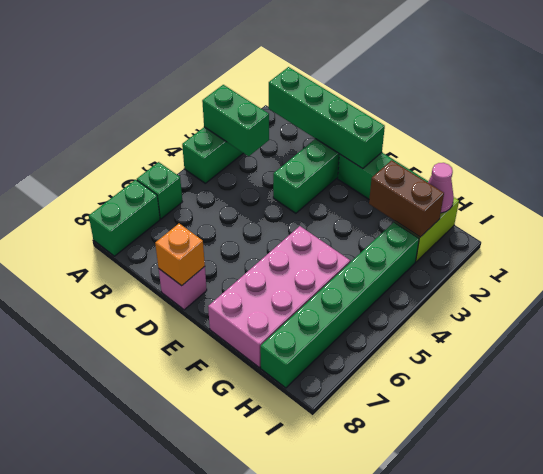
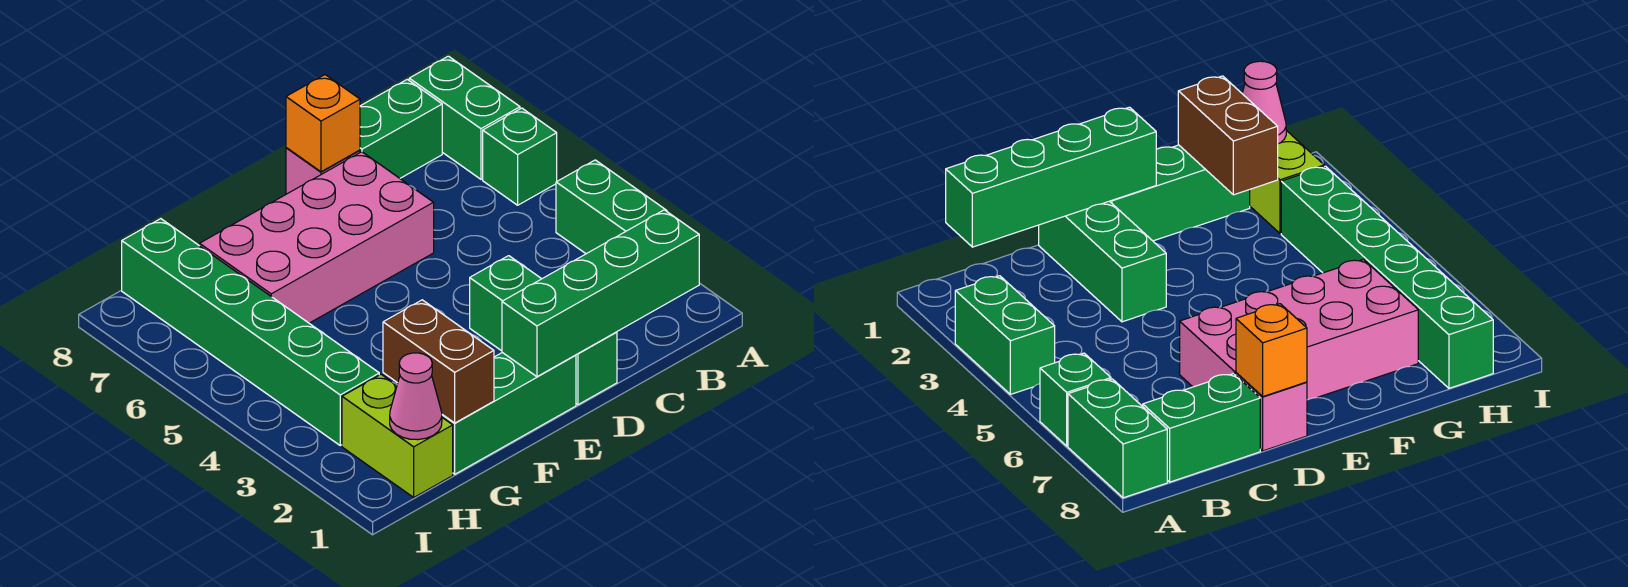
green brick A3:B3 level 2 -> green brick B8:C8 level 1
pink brick F5:G8 level 1 -> pink brick D6:G7 level 1
brown brick G2:H2 level 2 -> brown brick G1:G2 level 2

